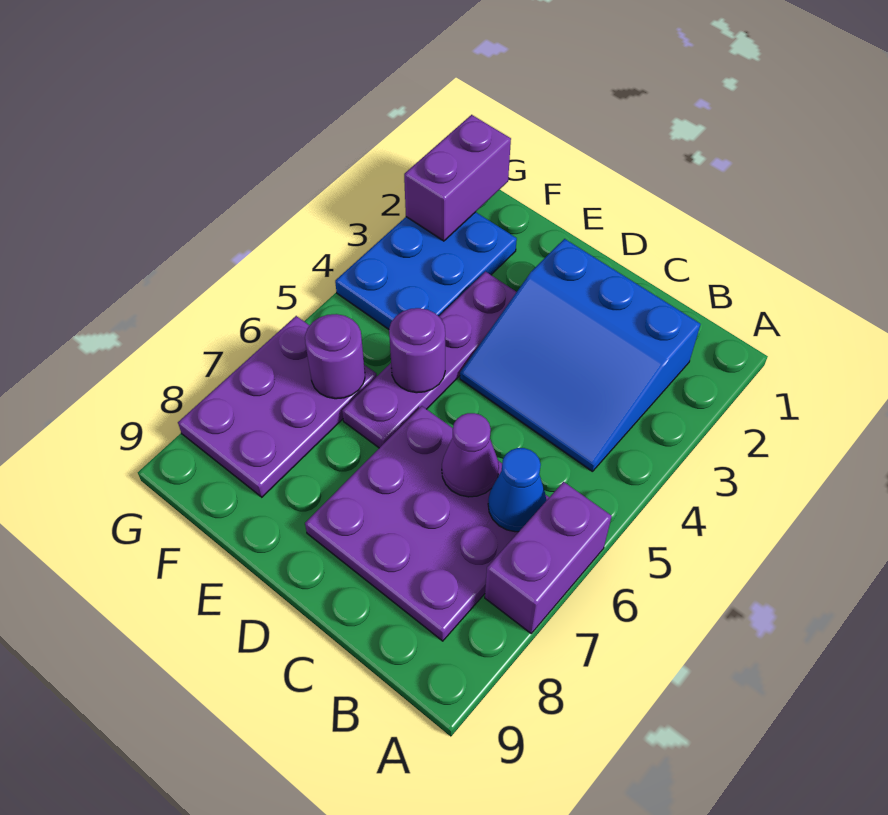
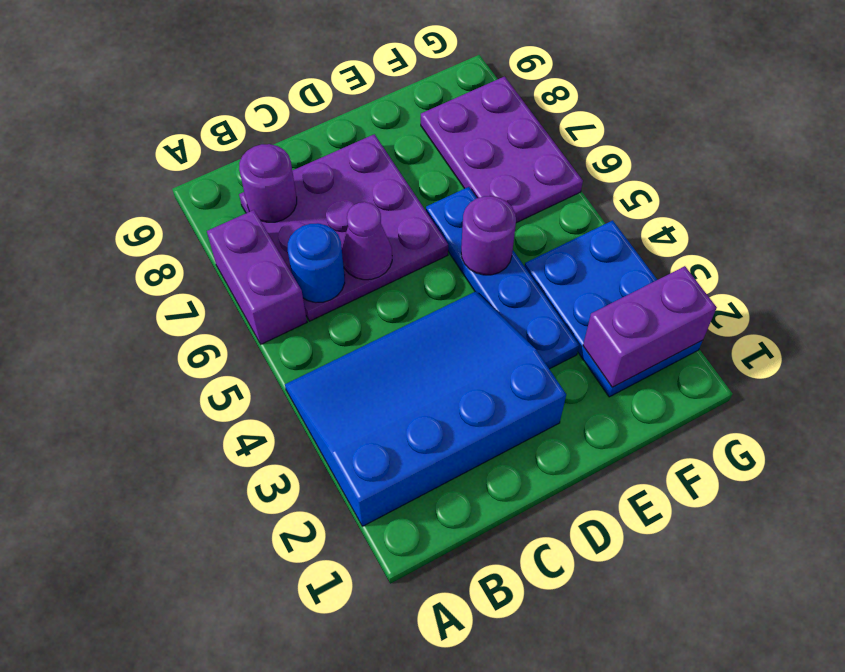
blue slope B2:D4 level 1 top 2 -> blue slope A2:D4 level 1 top 2
blue cone B6 level 2 -> blue round brick B6 level 2
purple plate E3:E6 level 1 -> blue plate E3:E6 level 1
purple round brick F6 level 2 -> purple round brick B8 level 2
purple brick G1:G2 level 2 -> purple brick F2:G2 level 2

